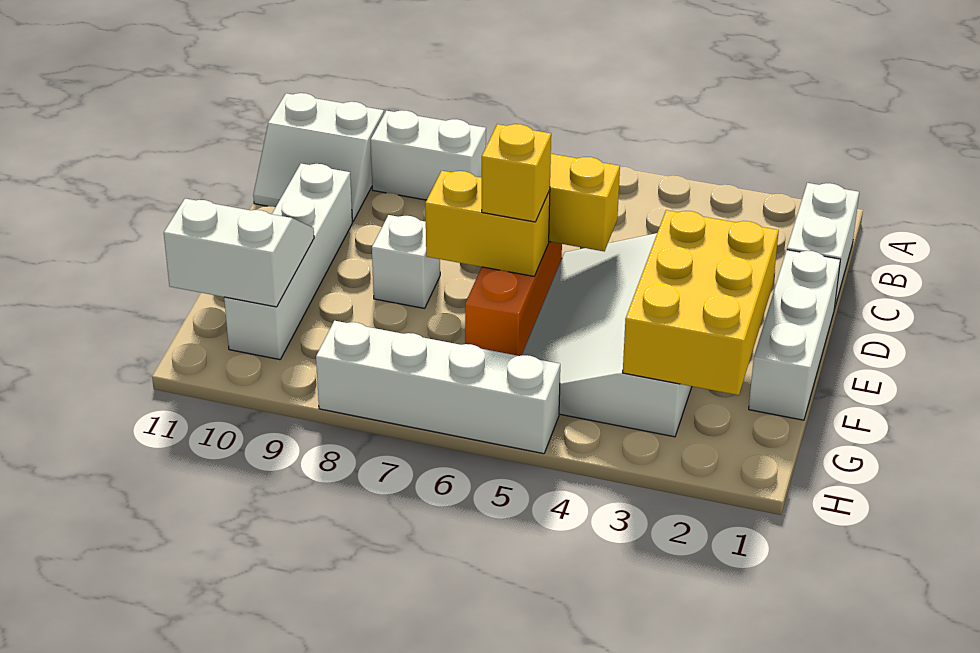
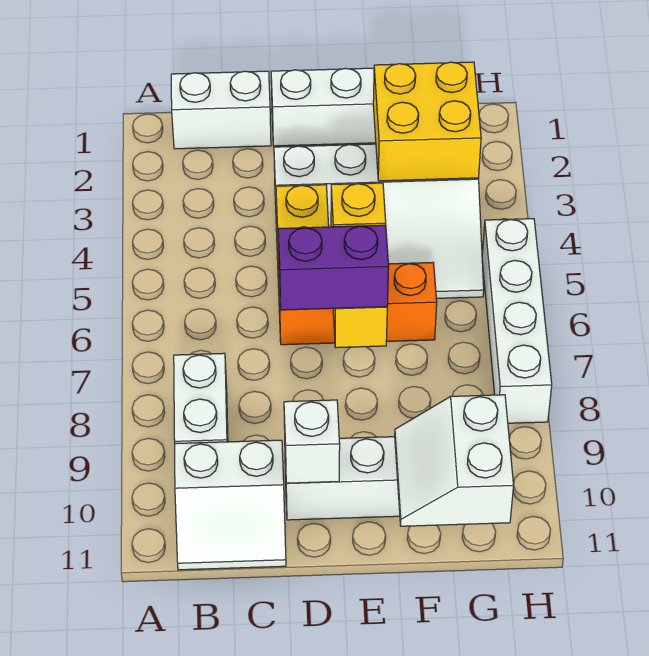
white slope B10:C11 level 1 top B -> white slope B10:C11 level 1 top 10
none -> purple brick D7:E7 level 3
yellow brick E2:G3 level 2 -> yellow brick F2:G3 level 2
white brick E8 level 1 -> white brick D10 level 2

